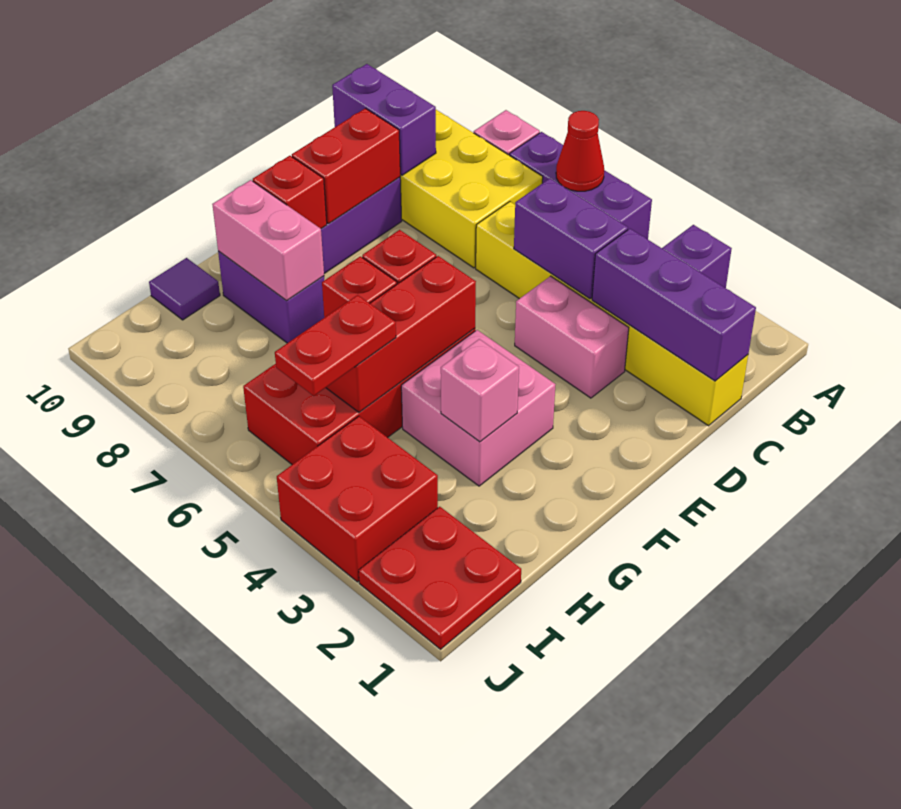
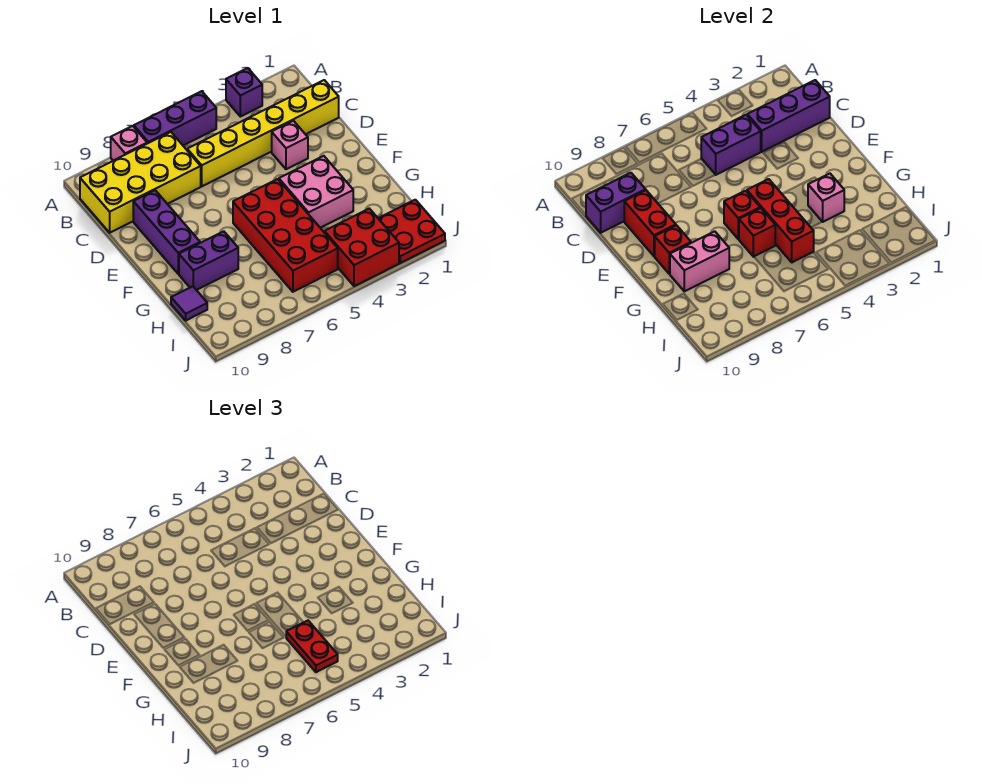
red cone A6 level 2 -> none
pink brick D3:D4 level 1 -> pink brick D3 level 1

